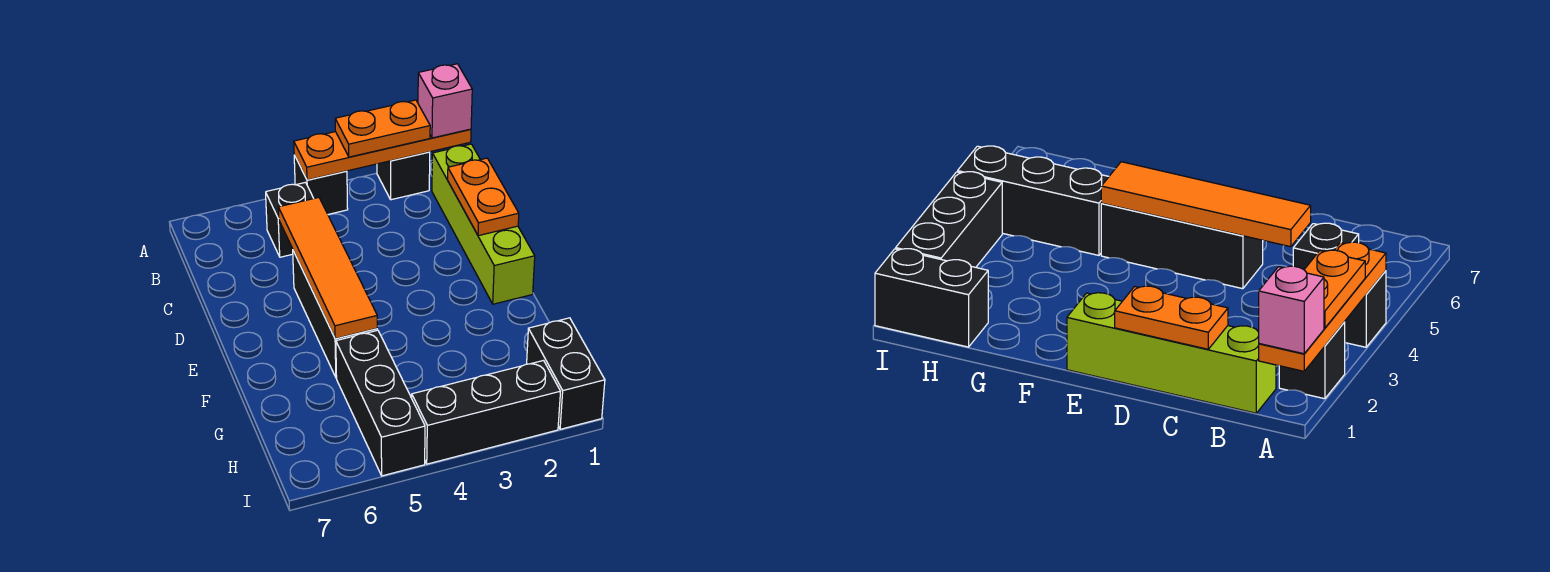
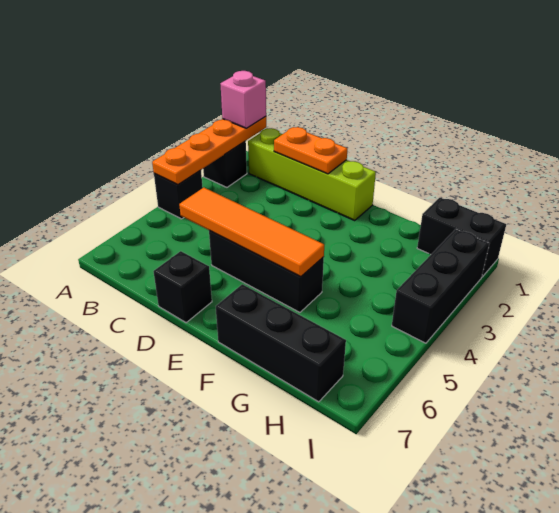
orange plate A2:A3 level 3 -> none
black brick B5 level 1 -> black brick D7 level 1
black brick G5:I5 level 1 -> black brick F7:H7 level 1

